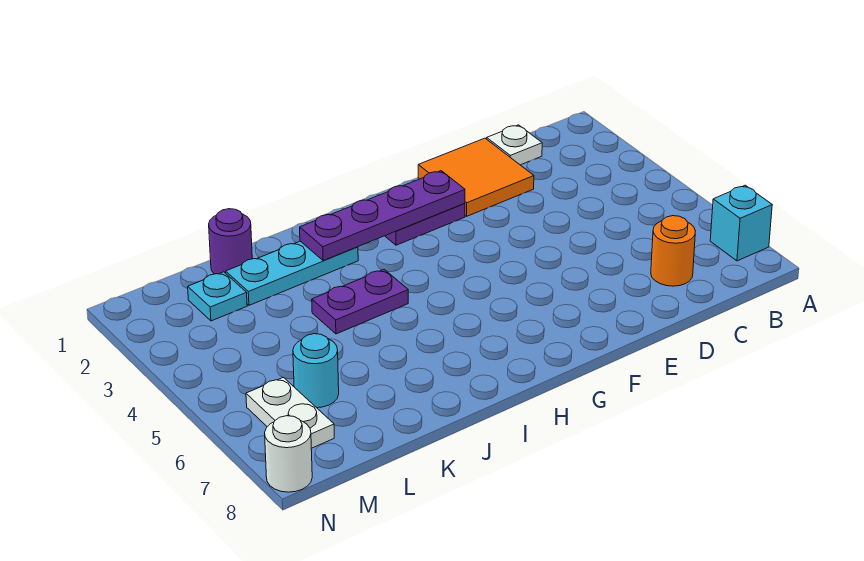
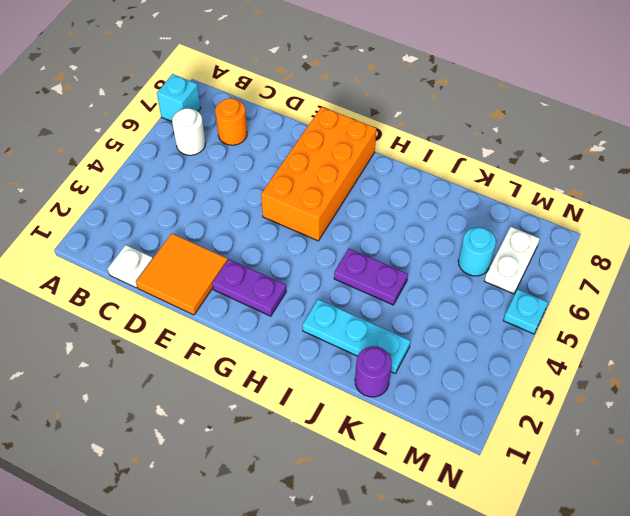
purple plate F2:I2 level 2 -> none
none -> orange brick F5:G8 level 1
cyan plate L2 level 1 -> cyan plate N5 level 1
white round brick N8 level 1 -> white round brick B6 level 1

